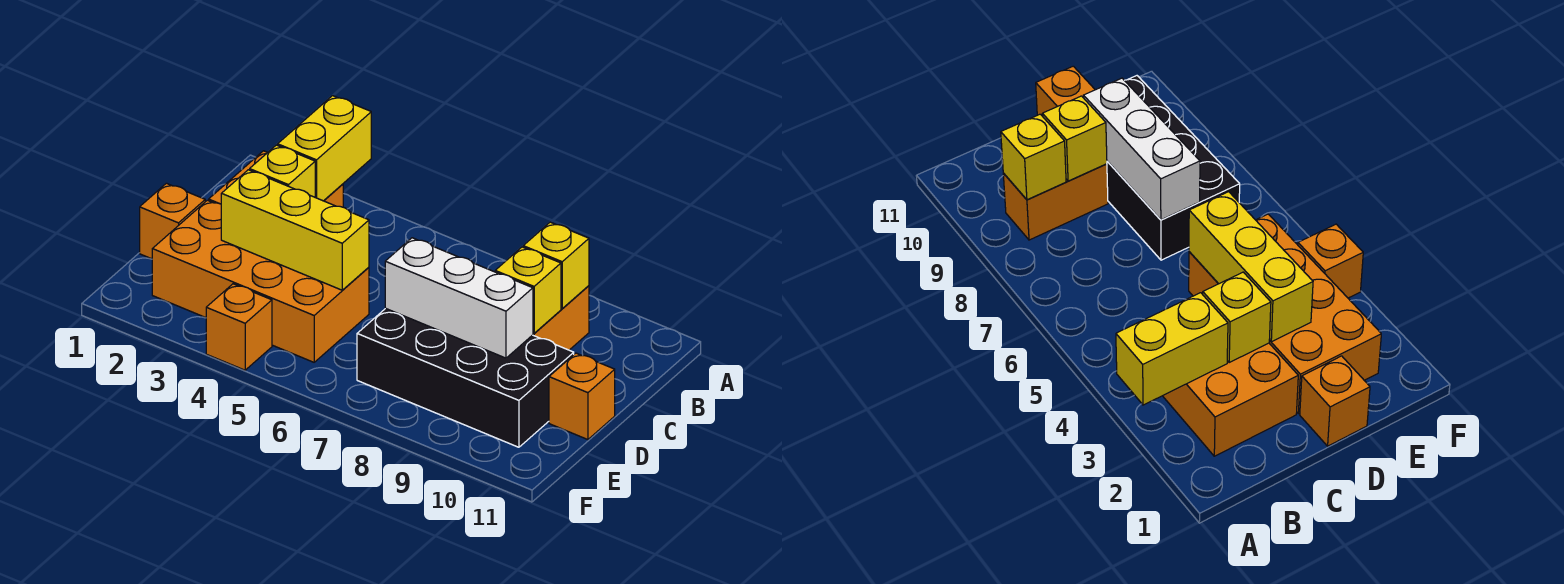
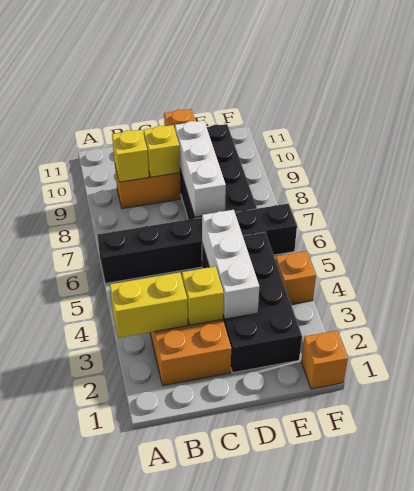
none -> black brick A6:F6 level 1
orange brick D1 level 1 -> orange brick F1 level 1
orange brick D2:E5 level 1 -> black brick D2:E5 level 1
yellow brick D3:D5 level 2 -> white brick D3:D5 level 2

